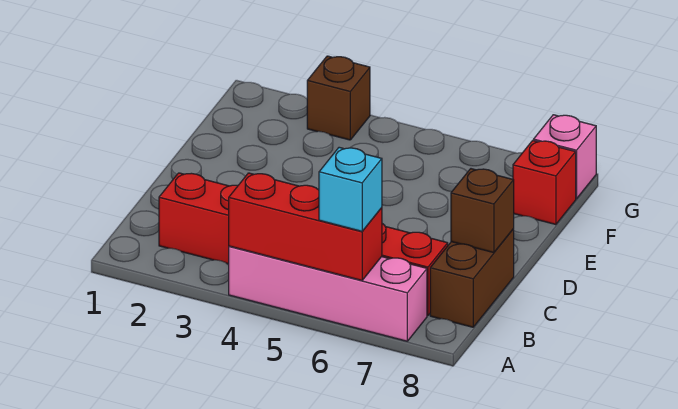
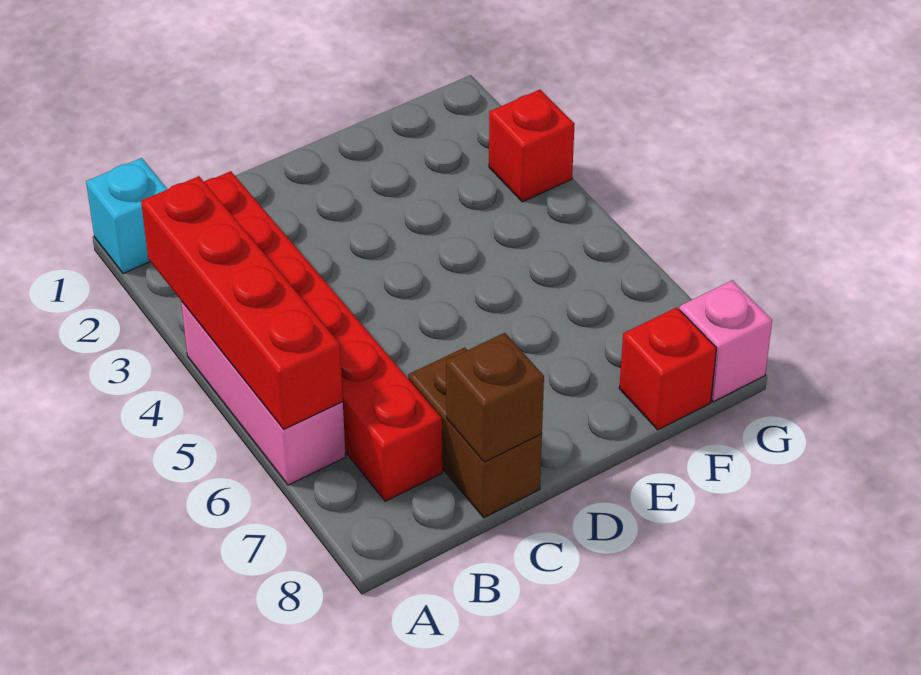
pink brick A4:A7 level 1 -> pink brick A4:A6 level 1
red brick A4:A6 level 2 -> red brick A3:A6 level 2
cyan brick A6 level 3 -> cyan brick A1 level 1
brown brick B8:C8 level 1 -> brown brick C7:C8 level 1
brown brick G3 level 1 -> red brick G3 level 1

